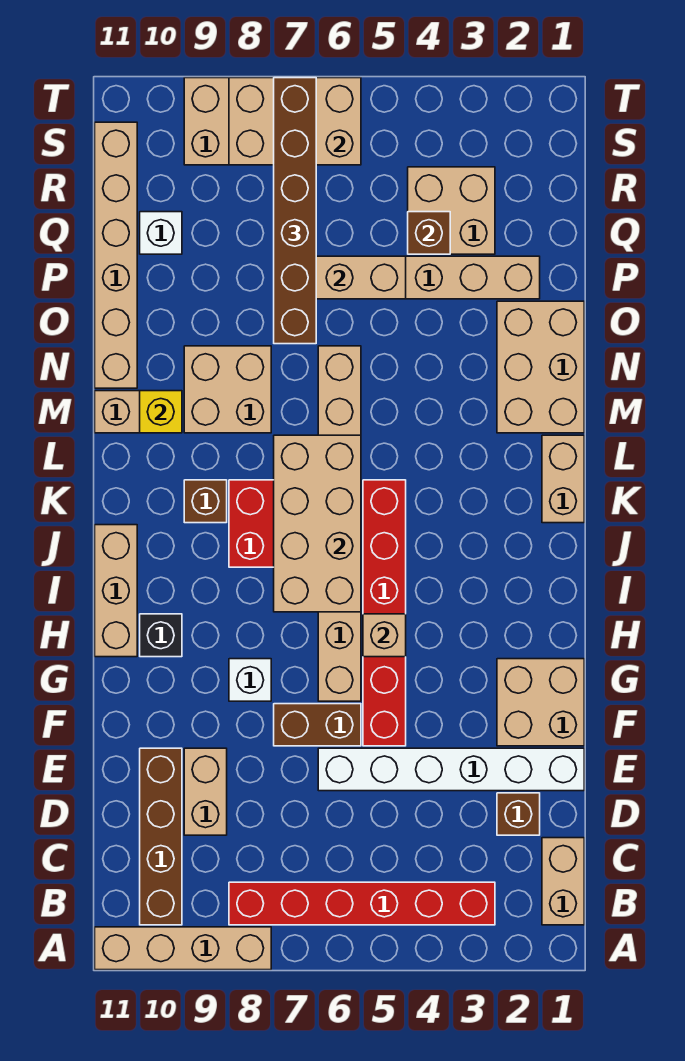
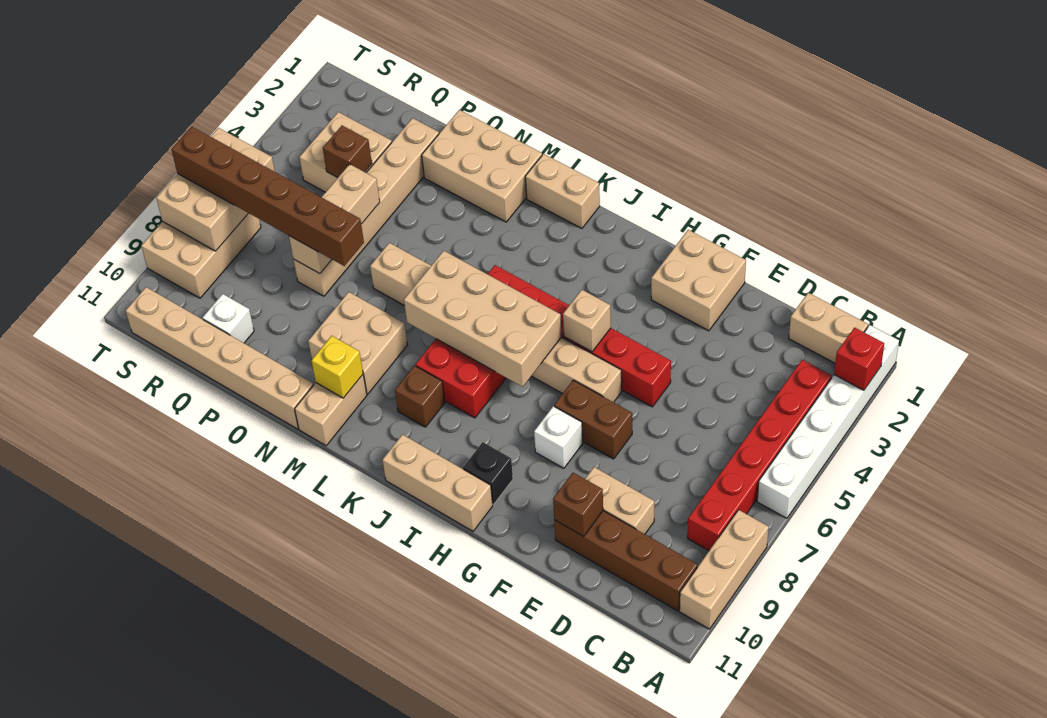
none -> red brick A2 level 2
tan brick A8:A11 level 1 -> tan brick A8:A10 level 1
brown brick D2 level 1 -> brown brick E10 level 2
white brick E1:E6 level 1 -> white brick A1:A6 level 1
brown brick F6:F7 level 1 -> brown brick F7:G7 level 1

